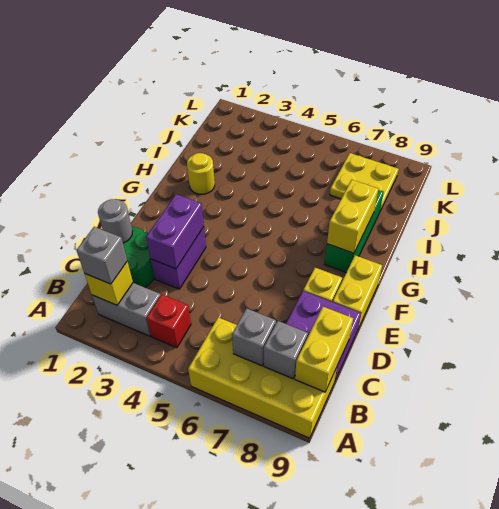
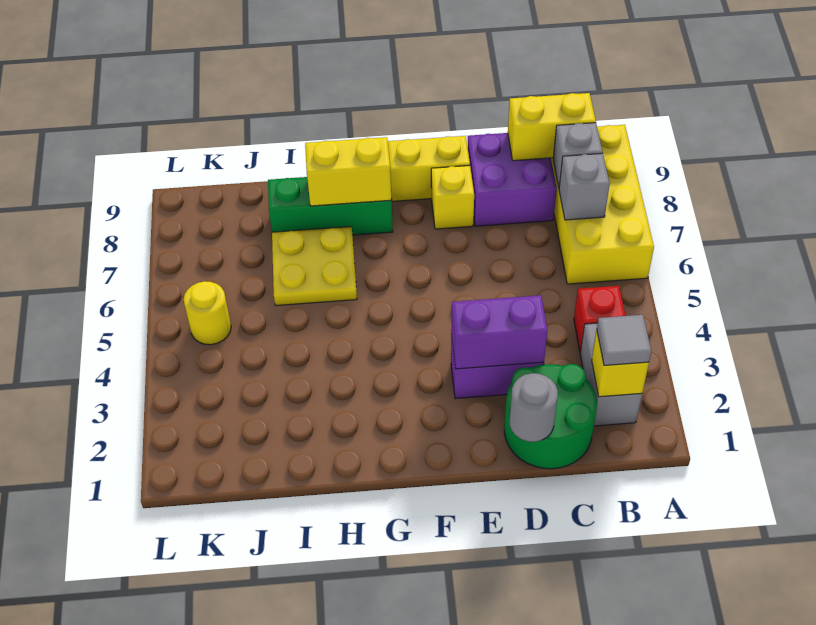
grey brick B2 level 3 -> grey tile B2 level 3
yellow round brick H2 level 1 -> yellow round brick K5 level 1
yellow plate J7:K8 level 1 -> yellow plate H6:I7 level 1

